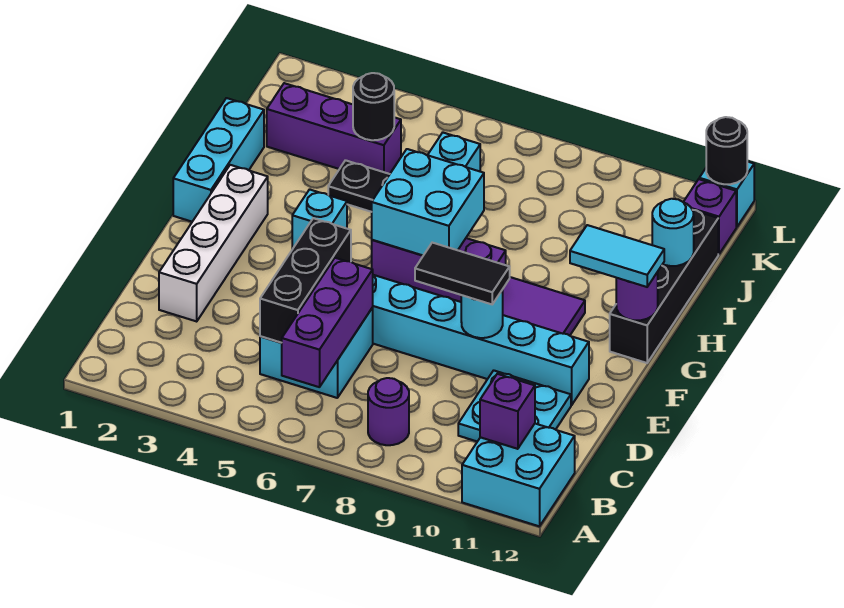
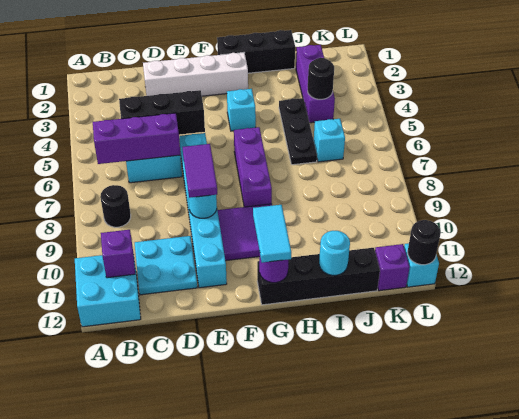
purple round brick B8 level 1 -> black round brick B8 level 1
black tile E8:E9 level 3 -> purple tile E8:E9 level 3
cyan brick G1:I1 level 1 -> black brick G1:I1 level 1
cyan brick G6:H7 level 2 -> none

